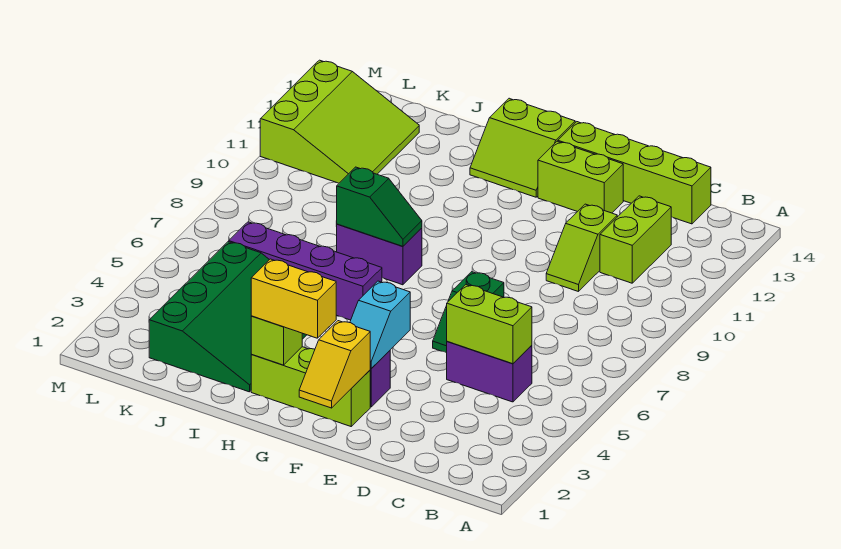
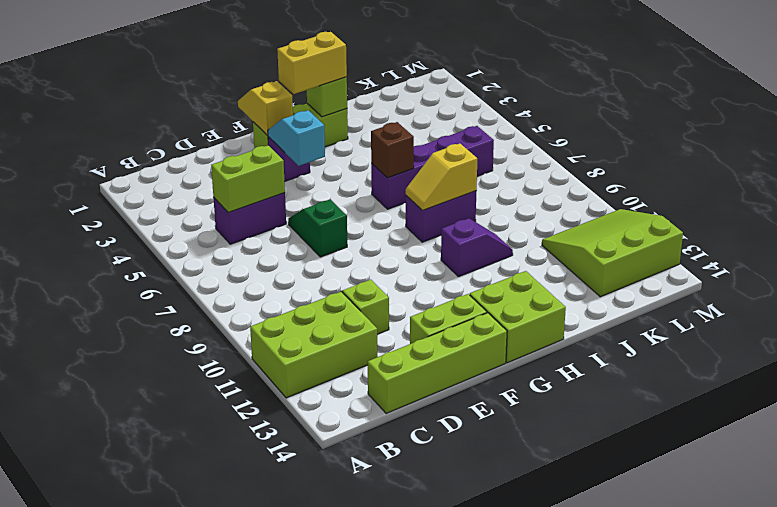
lime brick C11:C12 level 1 -> lime brick A11:C12 level 1
lime slope G13:H14 level 1 top 14 -> lime brick G13:H14 level 1
none -> brown brick H6 level 2
green slope H8:I8 level 2 top I -> yellow slope H8:I8 level 2 top I
none -> purple slope H10:I10 level 1 top H
green slope I2:K5 level 1 top K -> none
lime slope K11:M13 level 1 top M -> lime slope K11:M13 level 1 top 13

